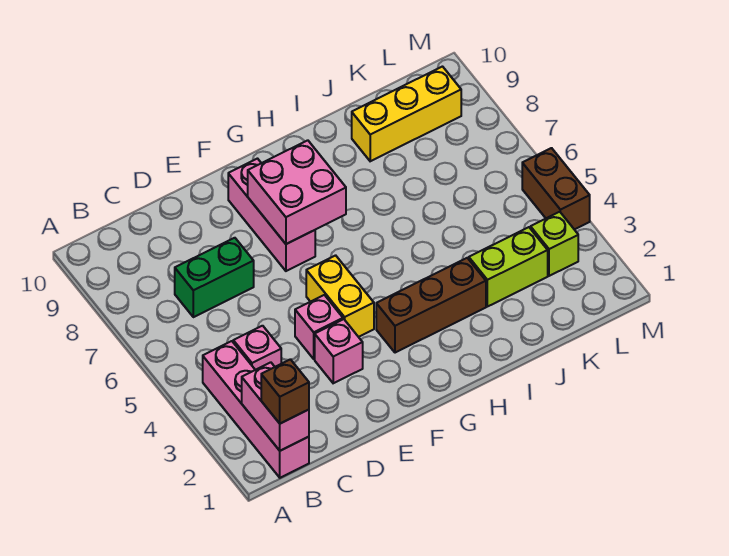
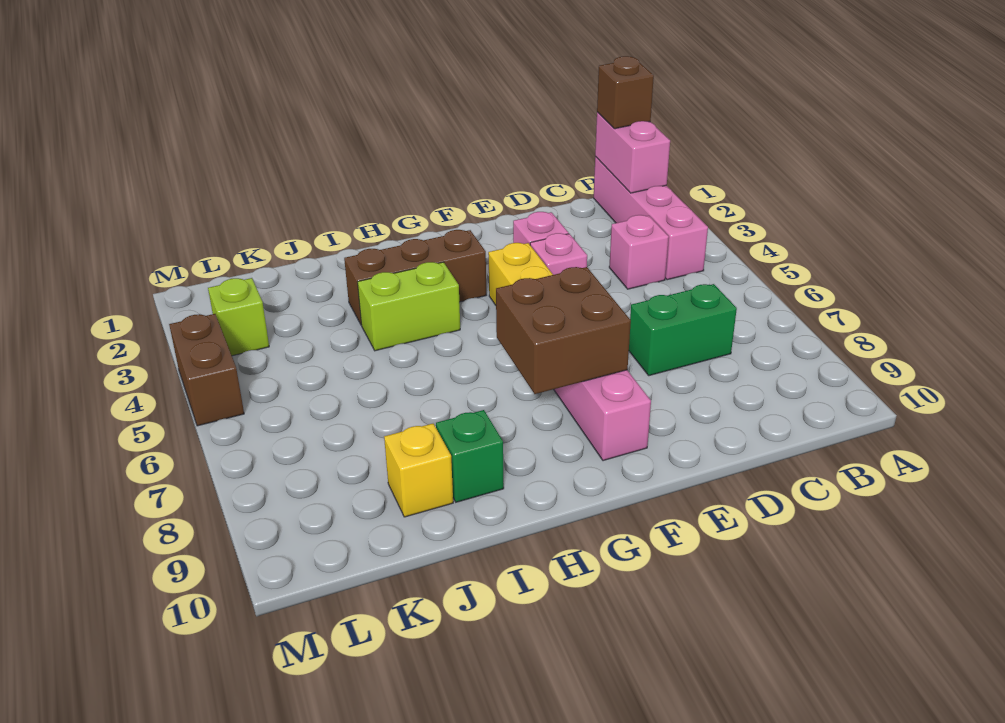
pink brick F7:G8 level 2 -> brown brick F7:G8 level 2
none -> green brick I9 level 1
lime brick J3:K3 level 1 -> lime brick H4:I4 level 1
yellow brick J9:L9 level 1 -> yellow brick J9 level 1

